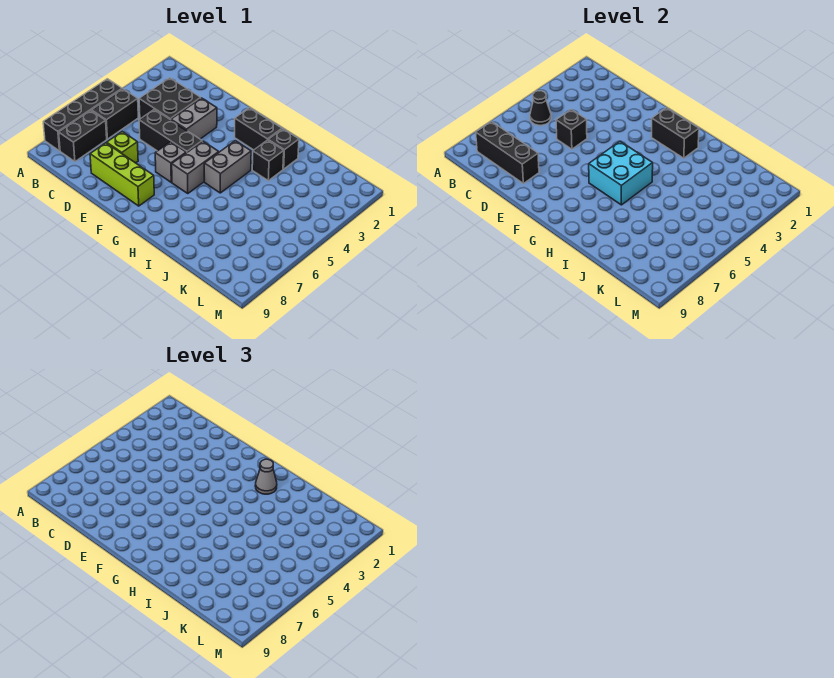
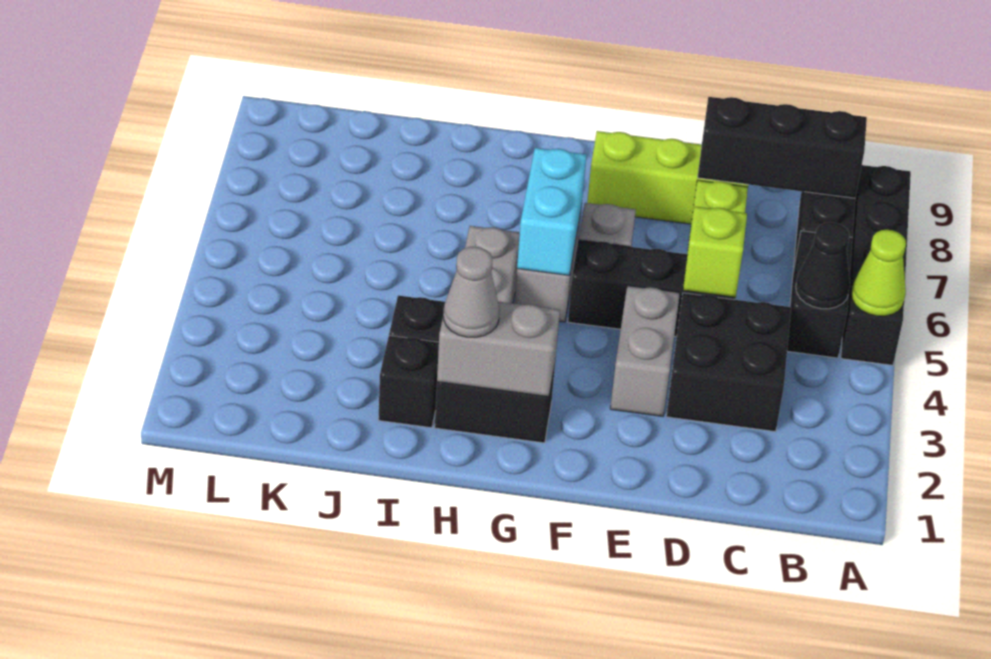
none -> lime cone A5 level 2
black brick D5 level 2 -> lime brick D5 level 2
black brick G2:H2 level 2 -> grey brick G2:H2 level 2
cyan brick G5:H6 level 2 -> cyan brick G5:G6 level 2

